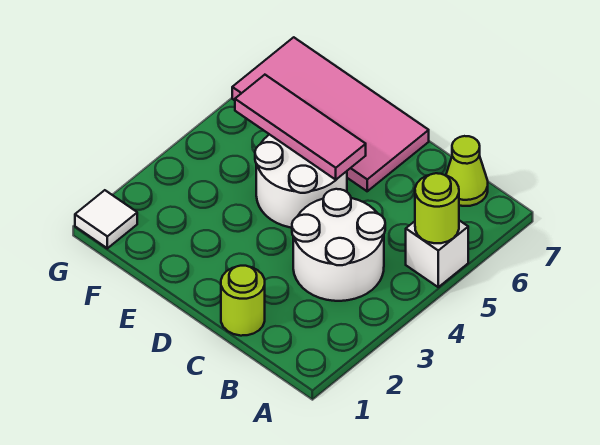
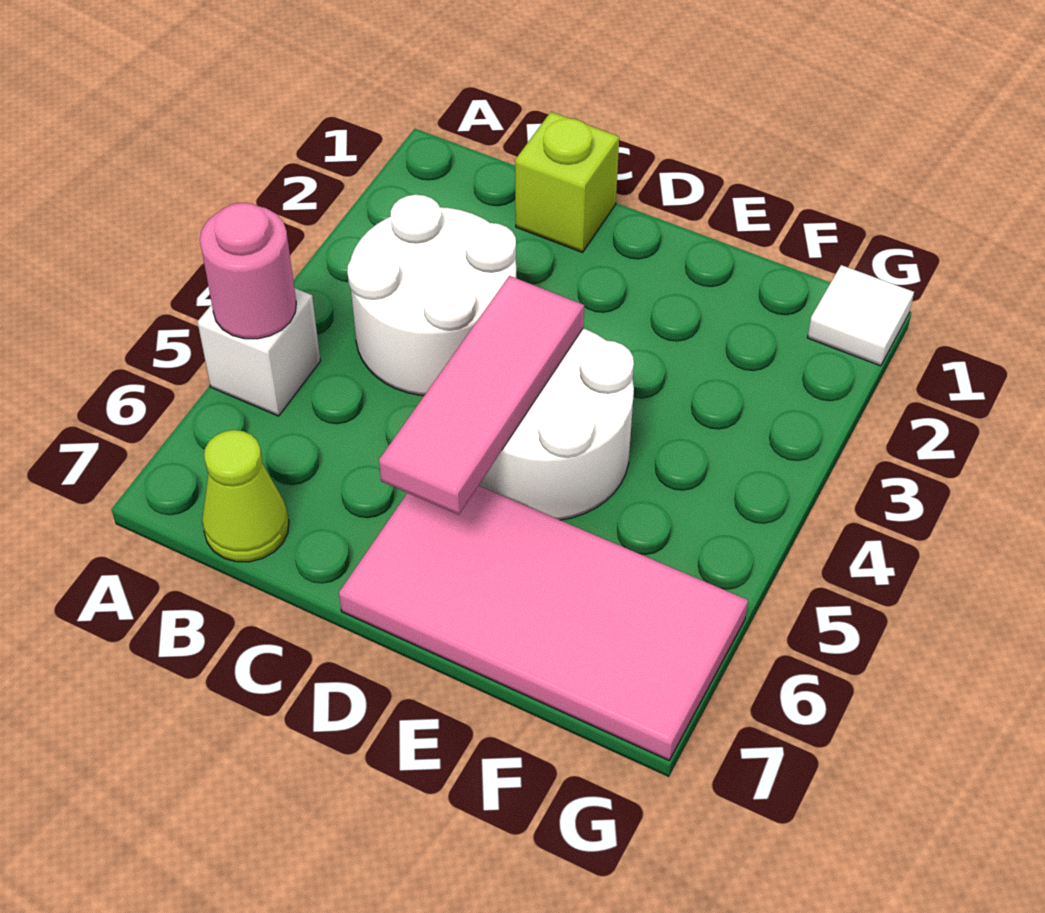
lime round brick A5 level 2 -> pink round brick A5 level 2
lime round brick C1 level 1 -> lime brick C1 level 1
pink tile D5:F5 level 2 -> pink tile D4:D6 level 2

